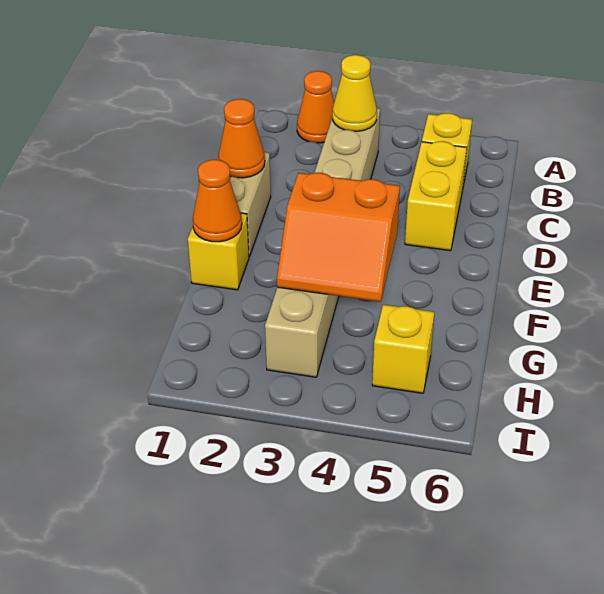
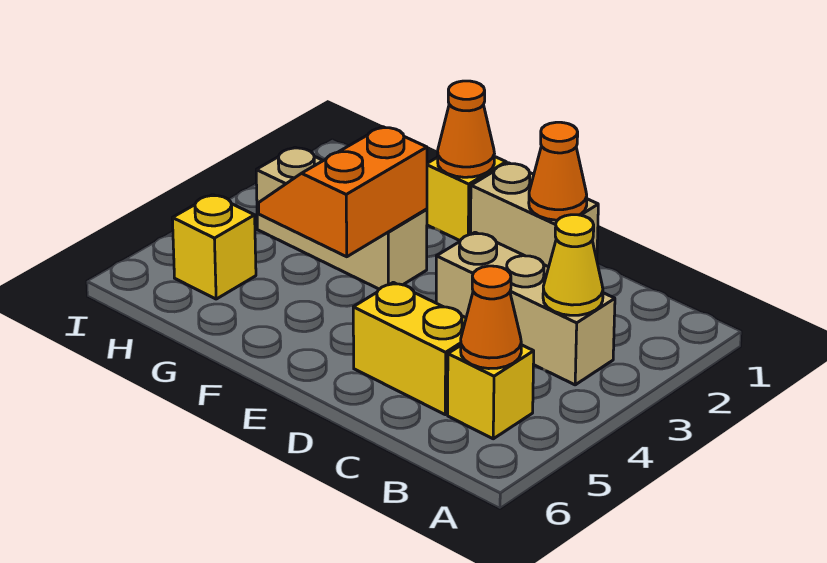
orange cone A2 level 1 -> orange cone B5 level 2

